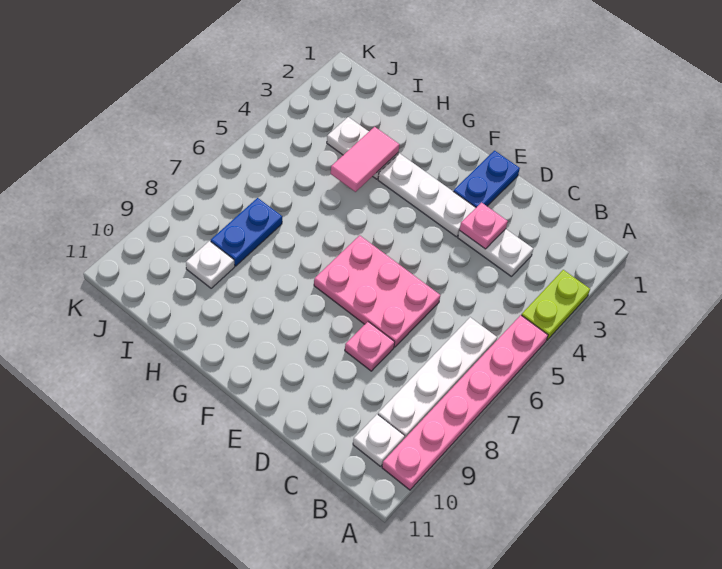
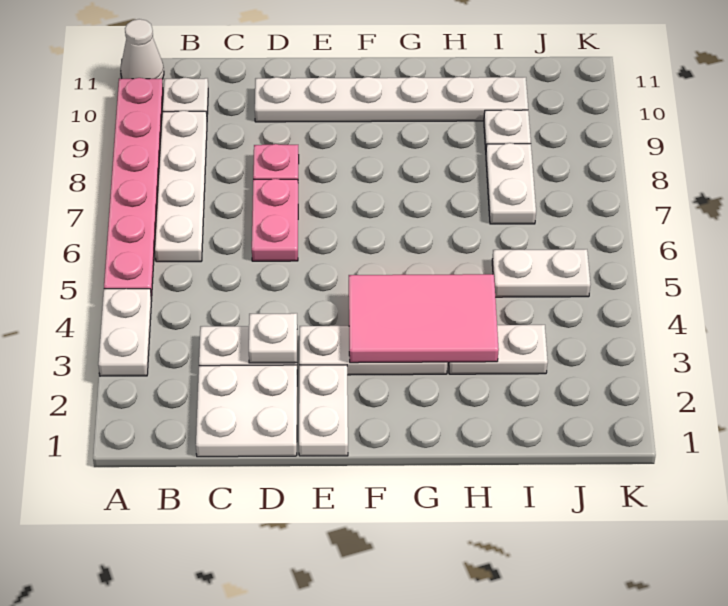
lime plate A3:A4 level 1 -> white plate A3:A4 level 1
none -> white cone A11 level 1
none -> white plate C1:D2 level 1
pink plate D3 level 2 -> white plate D3 level 2
pink plate D6:F7 level 1 -> pink plate D6:D7 level 1
none -> white plate D10:I10 level 1
blue plate E1:E2 level 1 -> white plate E1:E2 level 1
pink tile H3:H4 level 2 -> pink tile F3:H4 level 2
none -> white plate I5:J5 level 1
blue plate I7:I8 level 1 -> white plate I7:I8 level 1

